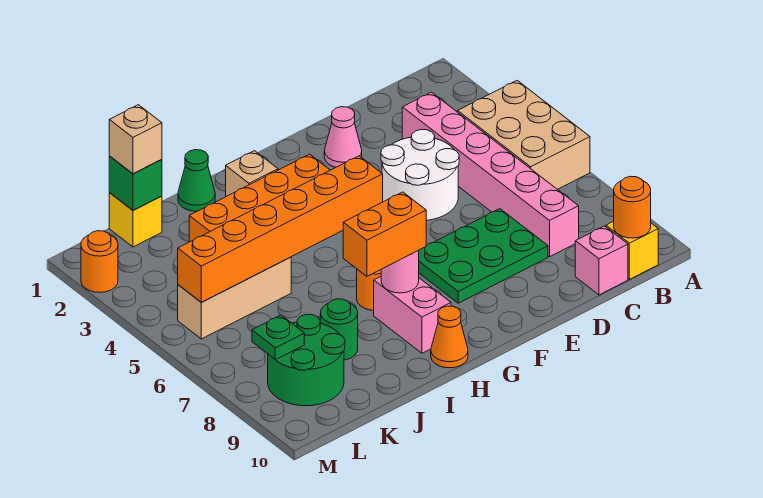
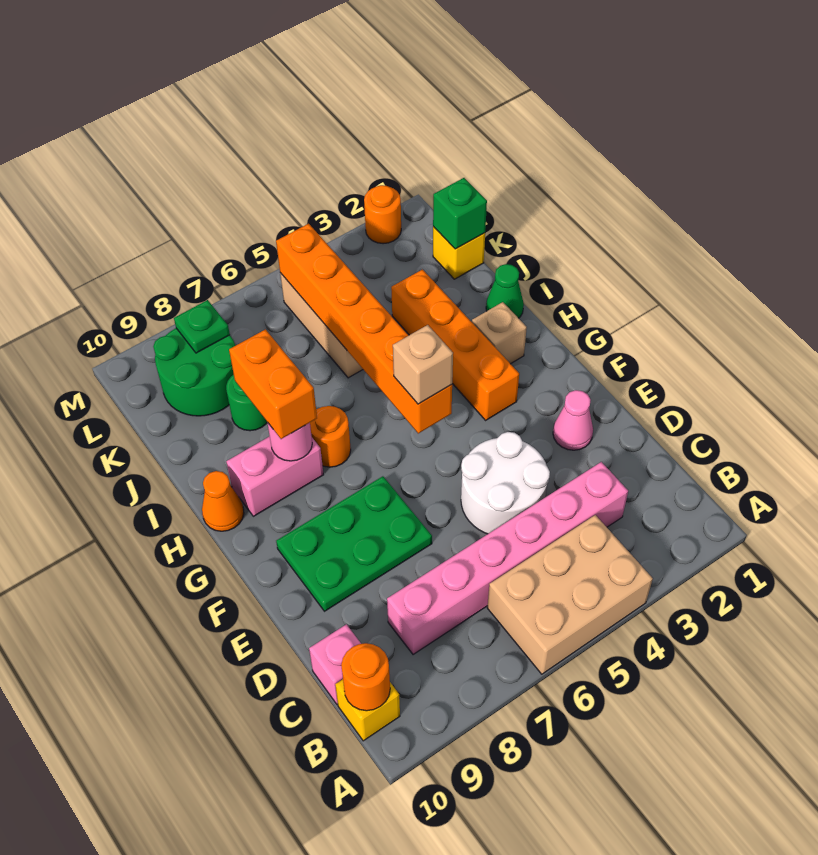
green plate D7:F8 level 1 -> green plate E7:F9 level 1
tan brick K1 level 3 -> tan brick G5 level 3

